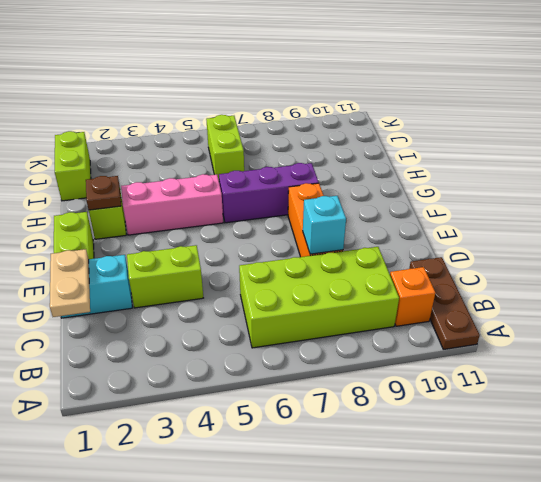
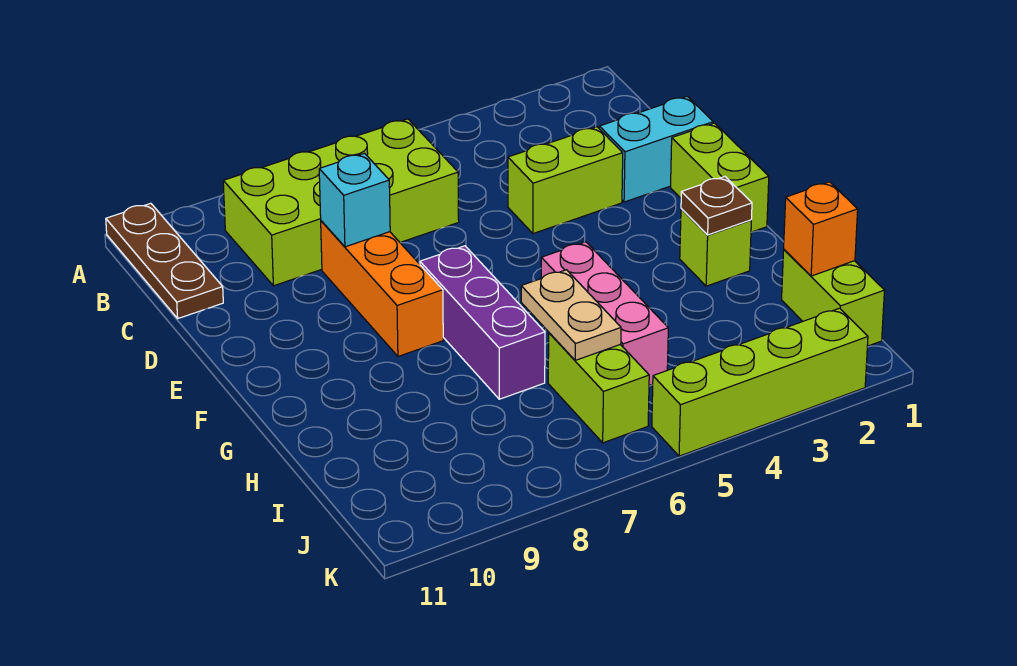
orange brick B10 level 1 -> orange brick I1 level 2
tan plate C1:D1 level 2 -> tan plate H6:I6 level 2
pink brick G3:G5 level 1 -> pink brick G5:I5 level 1
purple brick G6:G8 level 1 -> purple brick F7:H7 level 1
none -> lime brick K2:K5 level 1

